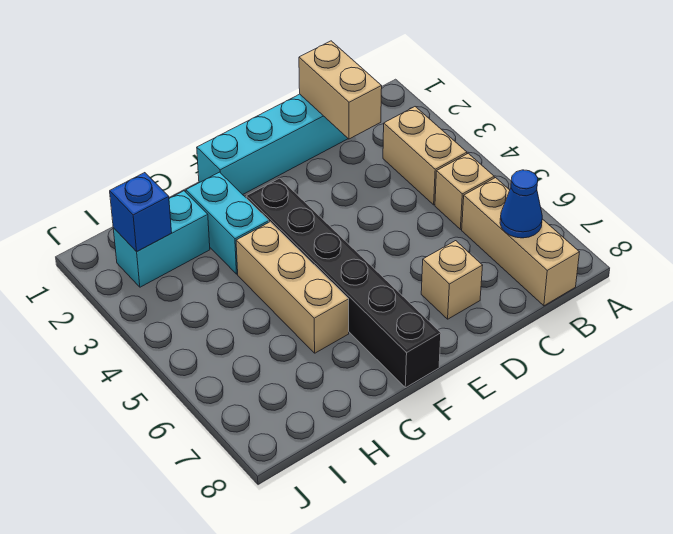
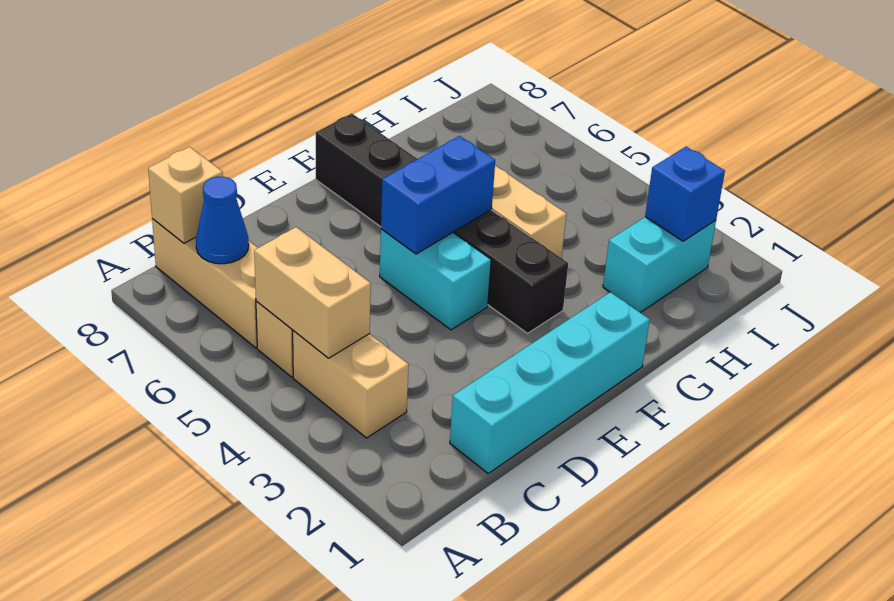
tan brick C1:C2 level 2 -> tan brick B4:B5 level 2
tan brick D7 level 1 -> tan brick B8 level 2
none -> blue brick E5:F5 level 2
cyan brick G2:G3 level 1 -> cyan brick E4:E5 level 1

